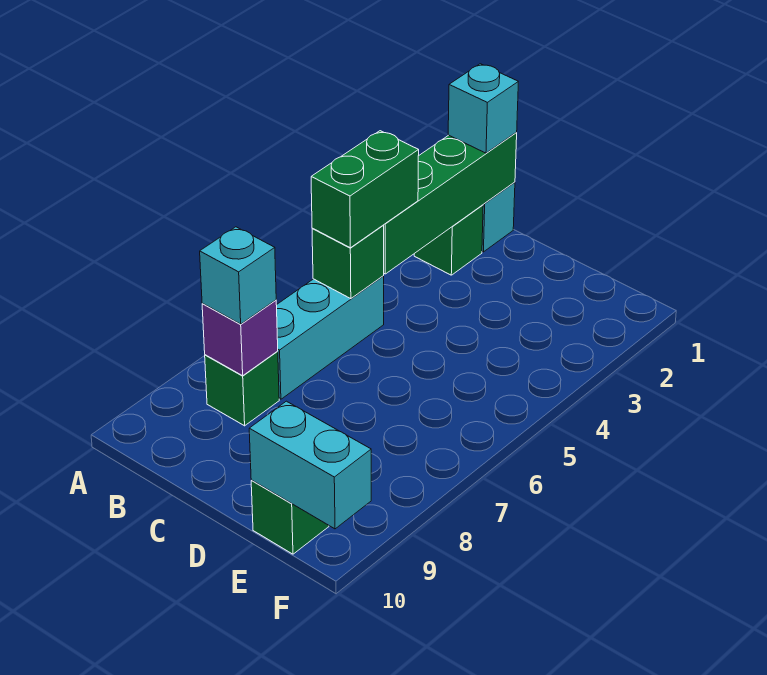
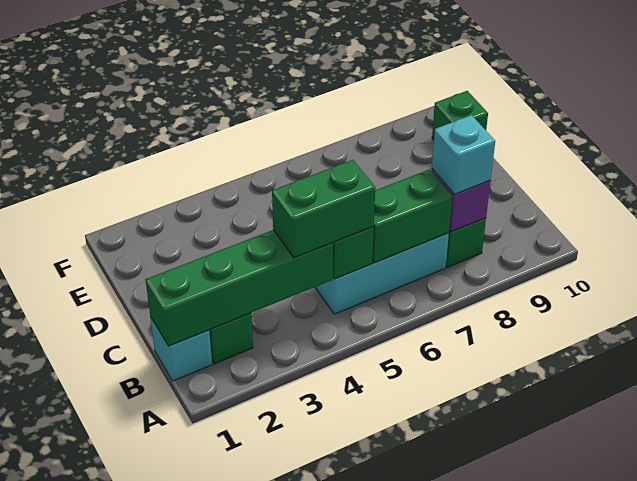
cyan brick B1 level 3 -> none
none -> green brick B6:B7 level 2
cyan brick E10:F10 level 2 -> none

